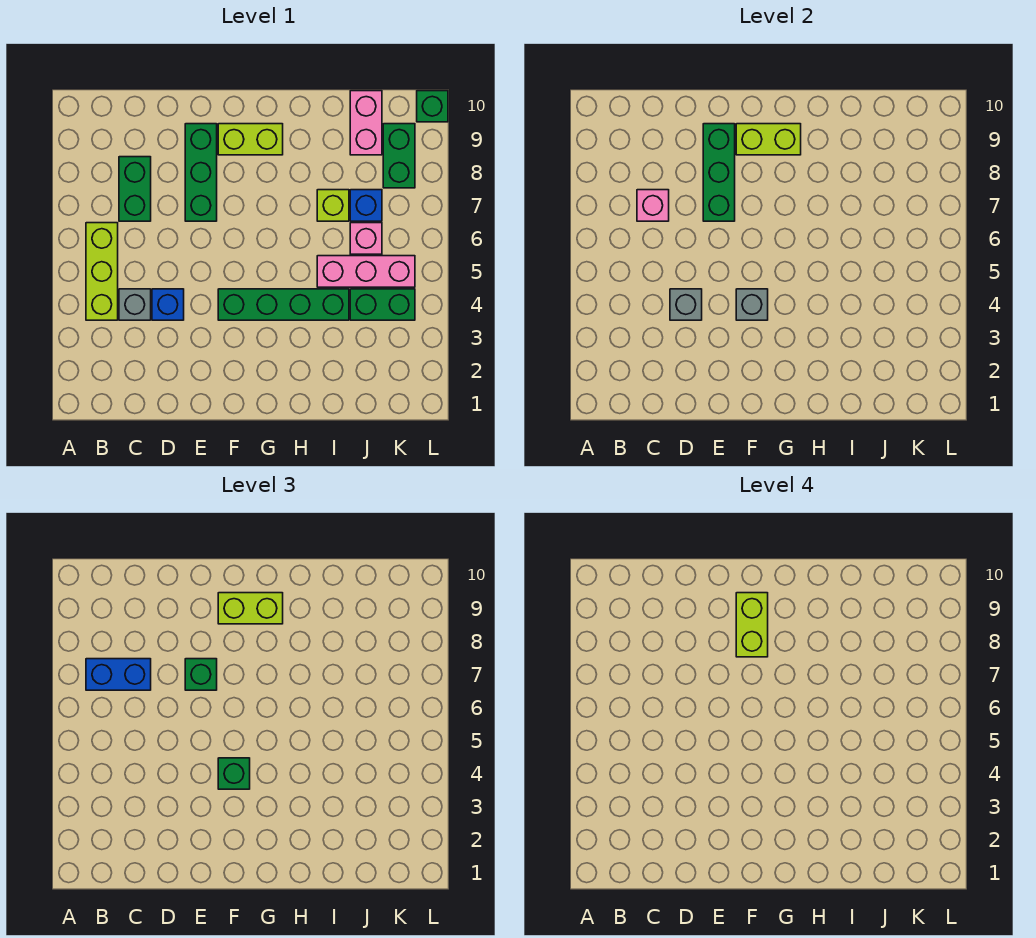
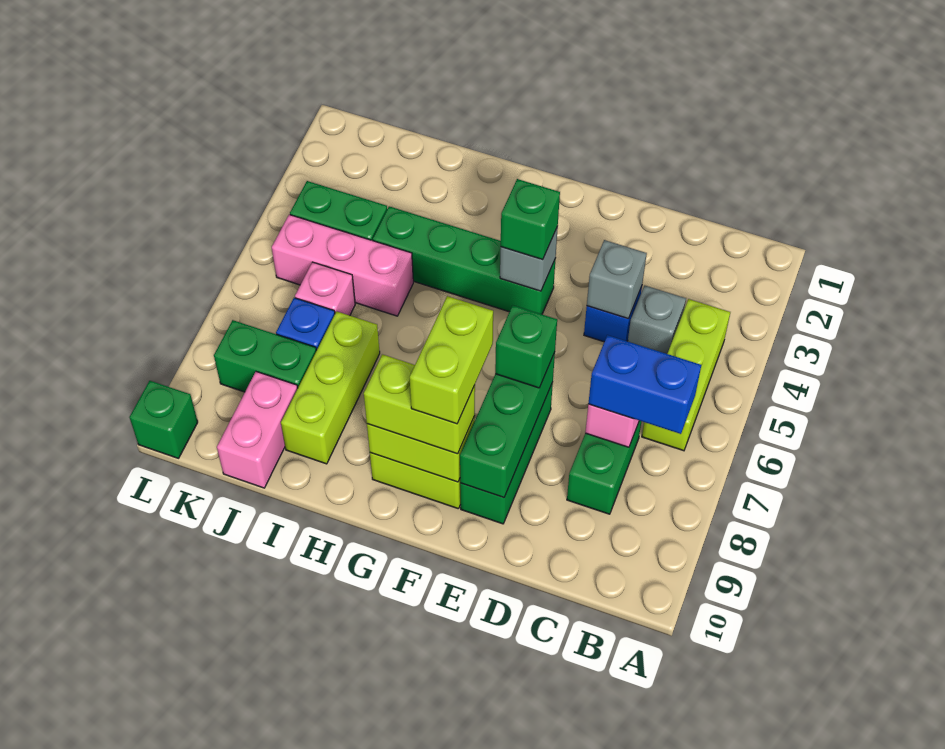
lime brick I7 level 1 -> lime brick I7:I9 level 1
green brick K8:K9 level 1 -> green brick J8:K8 level 1

